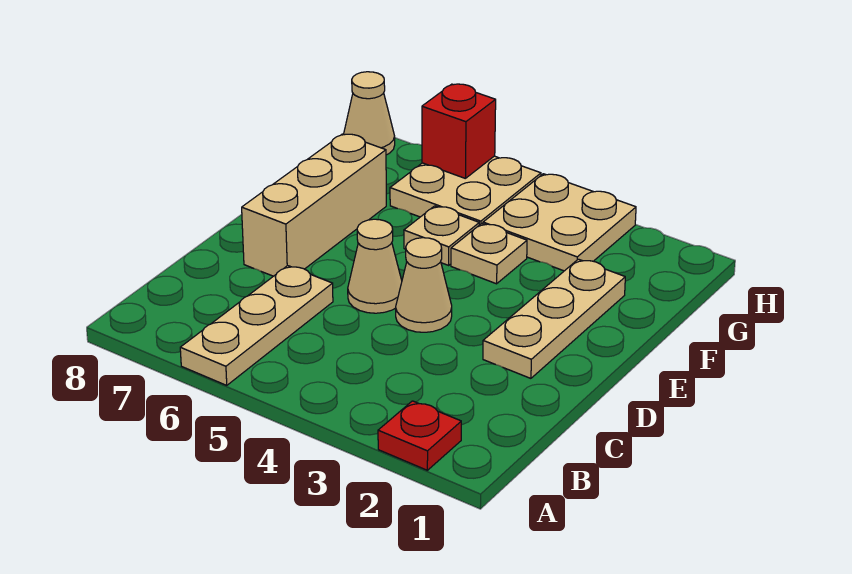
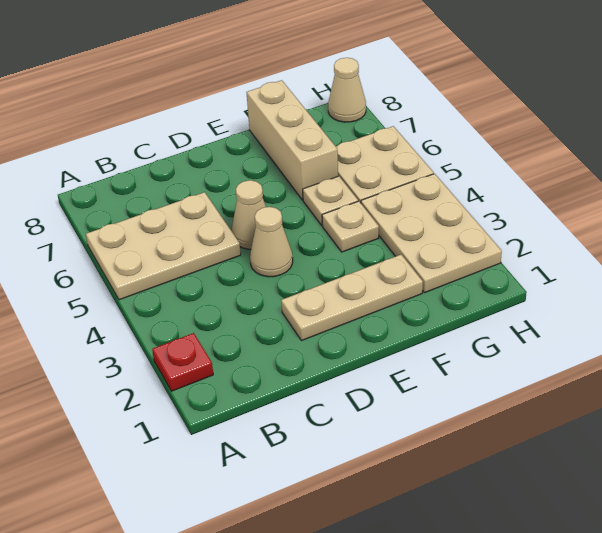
tan plate A6:C6 level 1 -> tan plate A5:C6 level 1
tan brick D7:F7 level 1 -> tan brick F6:F8 level 1
tan plate G3:H4 level 1 -> tan plate G2:H4 level 1
red brick H6 level 2 -> none

